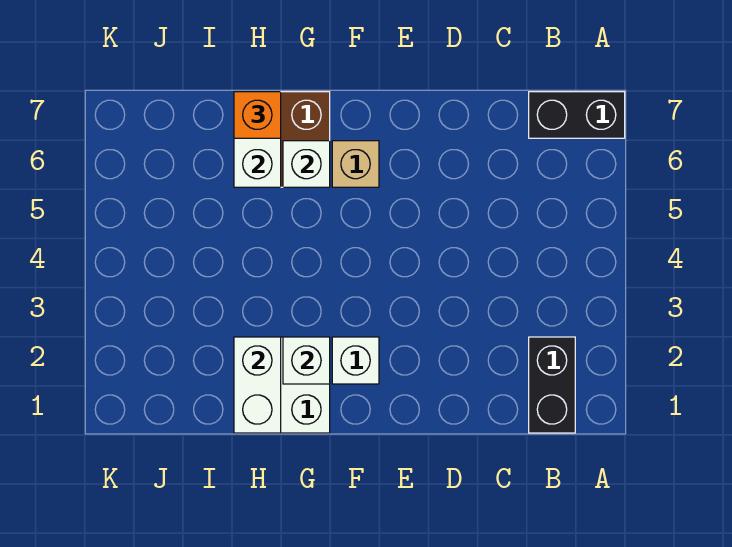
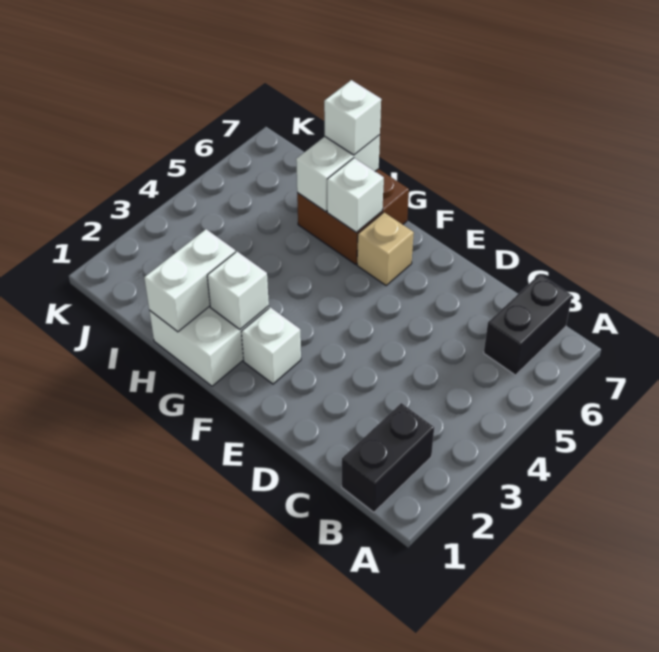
black brick A7:B7 level 1 -> black brick B6:B7 level 1
orange brick H7 level 3 -> white brick H7 level 3

